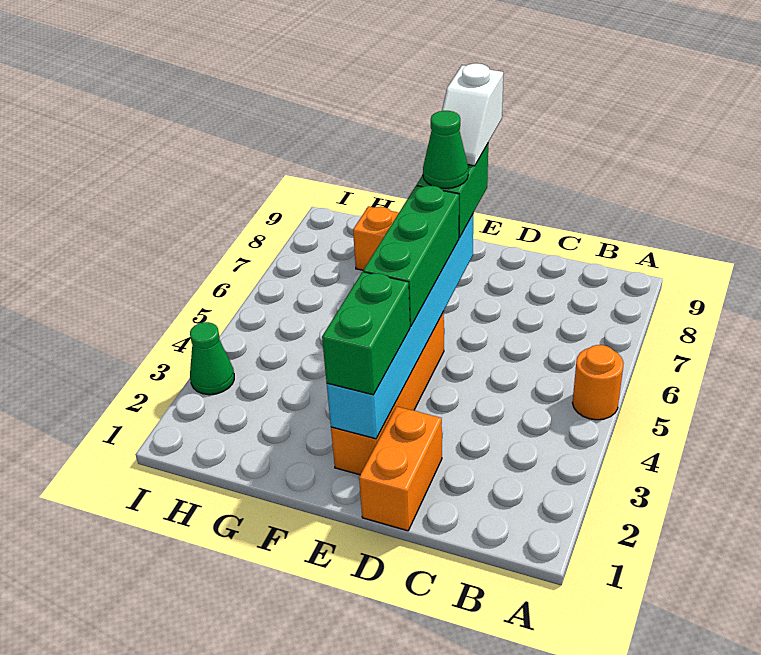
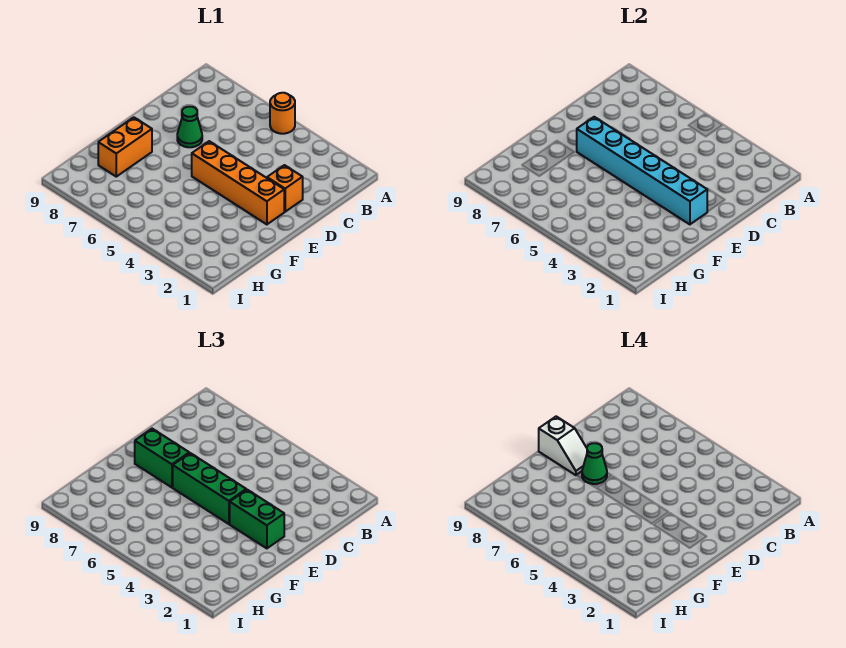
orange brick D1:D2 level 1 -> orange brick D2 level 1
green cone I3 level 1 -> green cone D7 level 1

